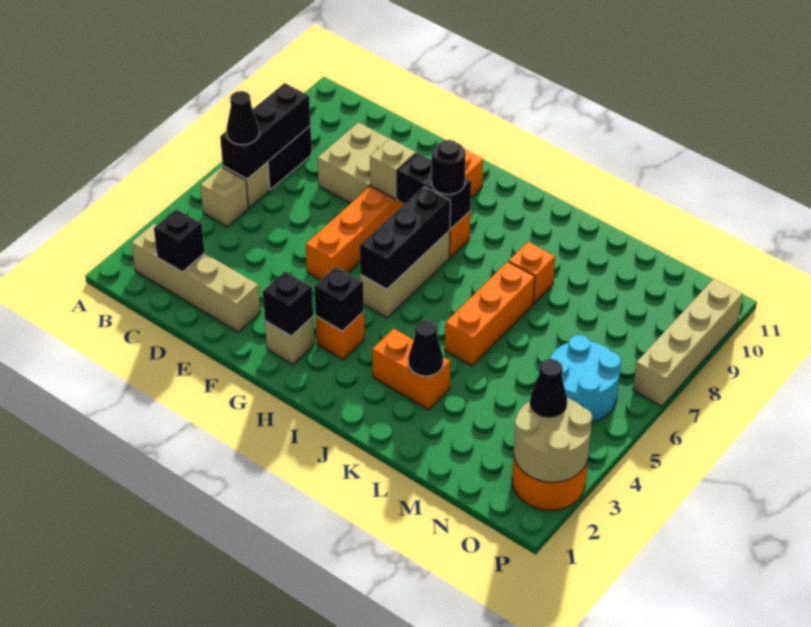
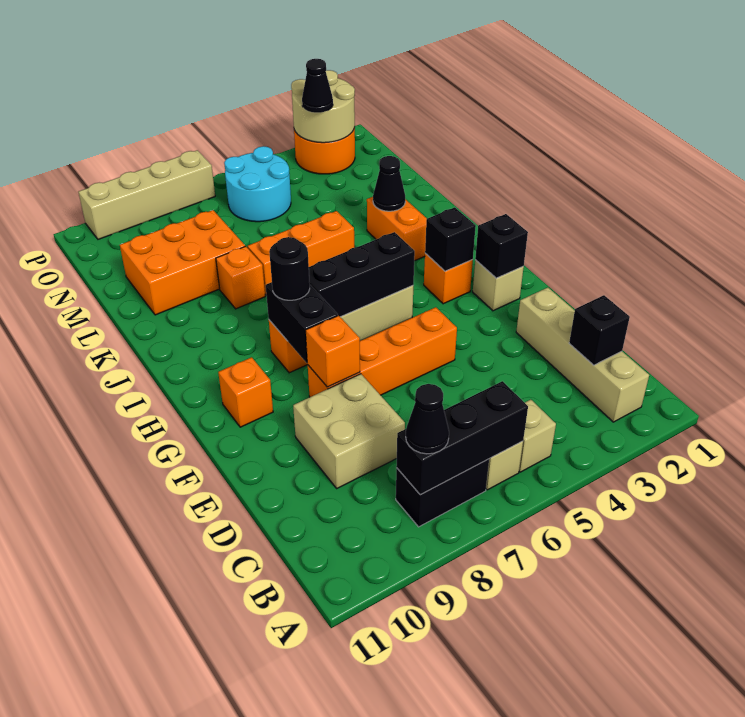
black cone B6 level 3 -> black cone B8 level 3
tan brick F8 level 2 -> orange brick F8 level 2
none -> orange brick L8:M10 level 1

